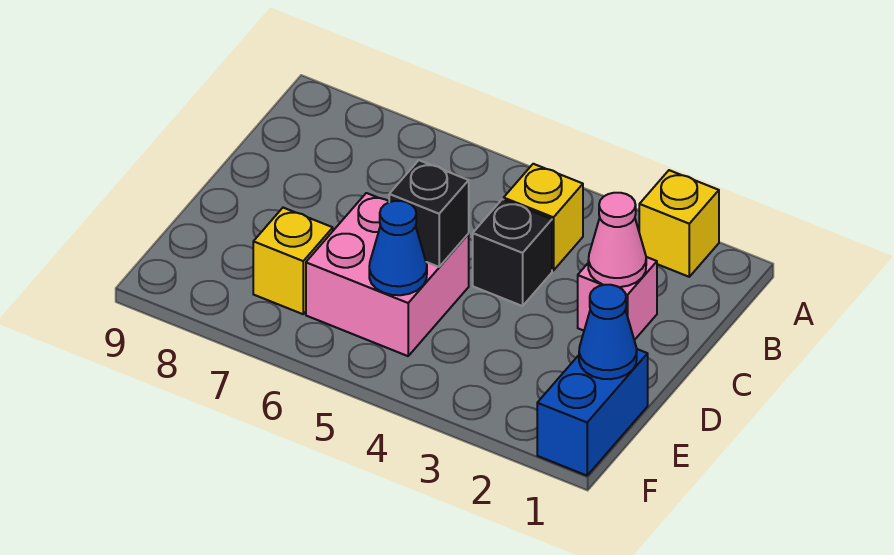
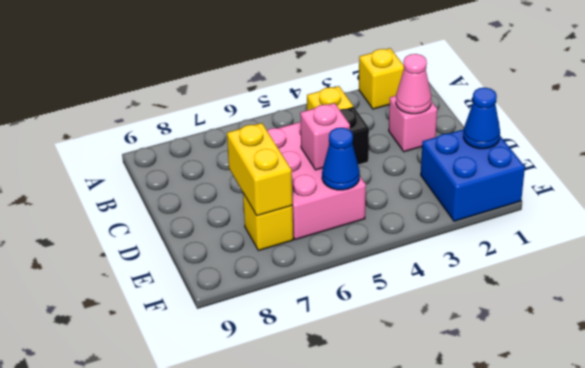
pink brick D5:E6 level 1 -> pink brick C5:E6 level 1
black brick D5 level 2 -> pink brick D5 level 2
none -> yellow brick D7:E7 level 2
blue brick E1:F1 level 1 -> blue brick E1:F2 level 1

